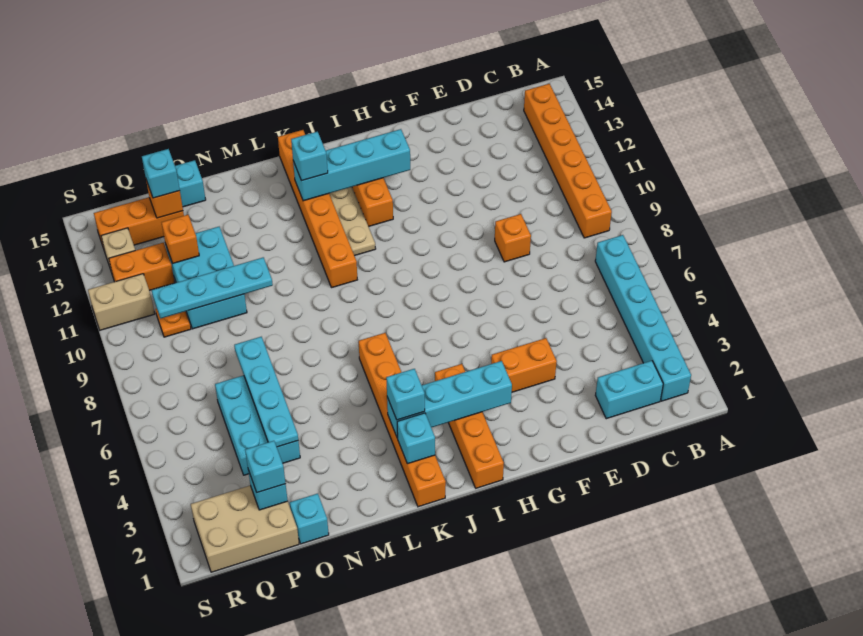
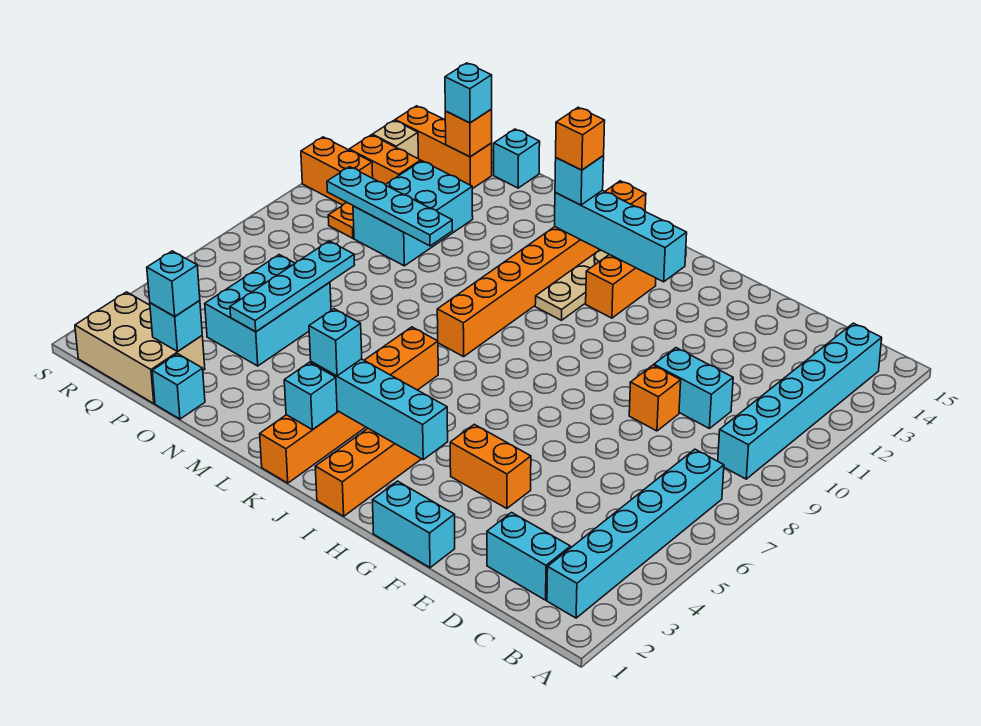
orange brick B9:B14 level 1 -> cyan brick B9:B14 level 1
none -> cyan brick D10:E10 level 1
none -> cyan brick F1:G1 level 1
orange brick K10:K15 level 1 -> orange brick K8:K15 level 1
orange brick P12 level 2 -> orange brick K13 level 4
tan brick R11:S11 level 1 -> orange brick R11:S11 level 1

